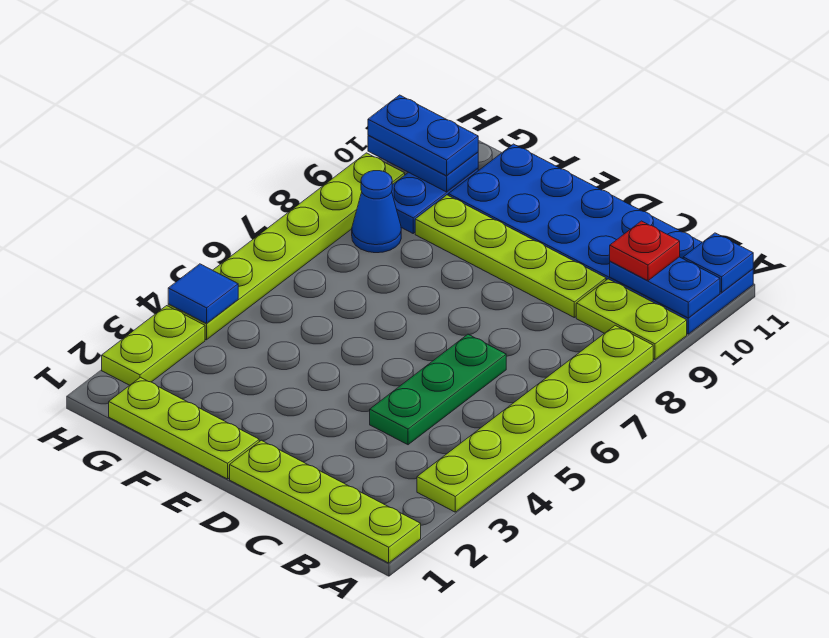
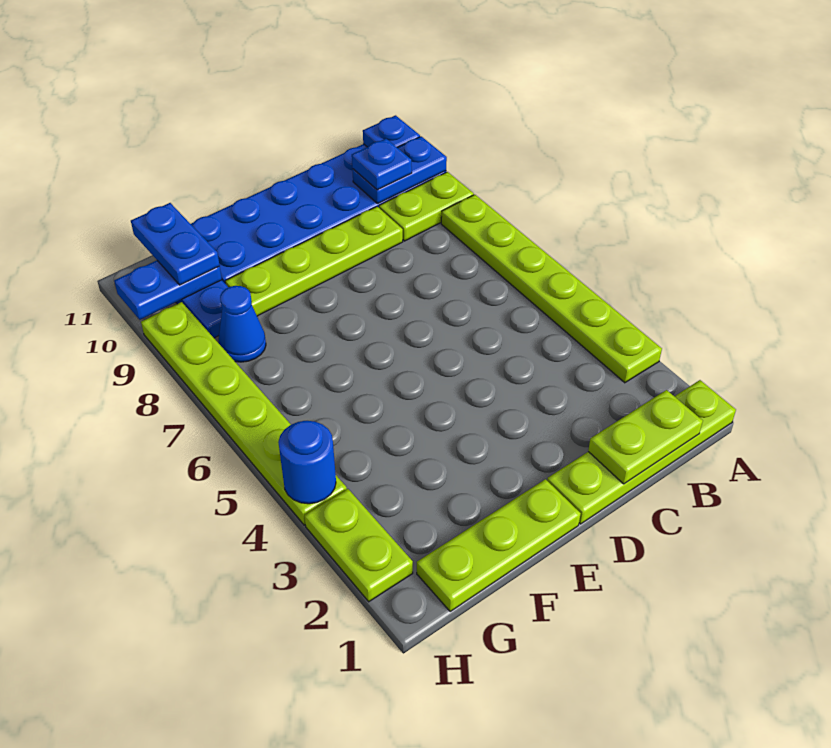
none -> lime plate B1:C1 level 2
red plate B10 level 3 -> blue plate B10 level 3
green plate C4:C6 level 1 -> none
blue plate G10:H10 level 3 -> blue plate G10:G11 level 3
blue tile H4 level 2 -> blue round brick H4 level 2

